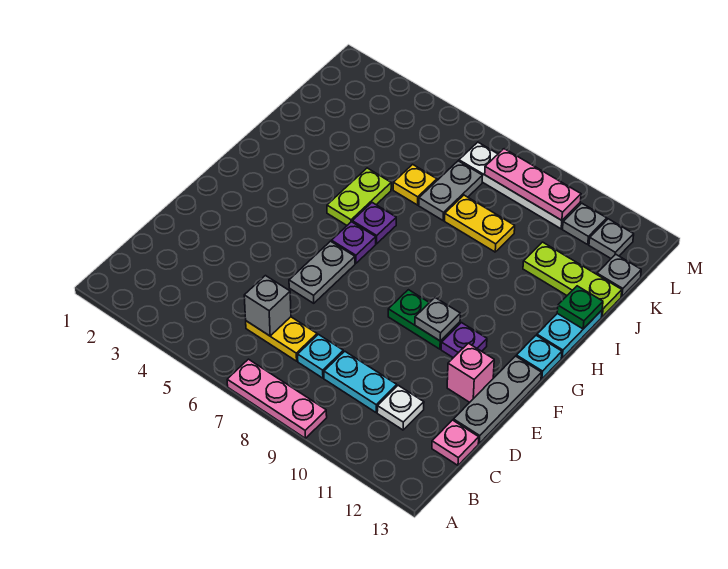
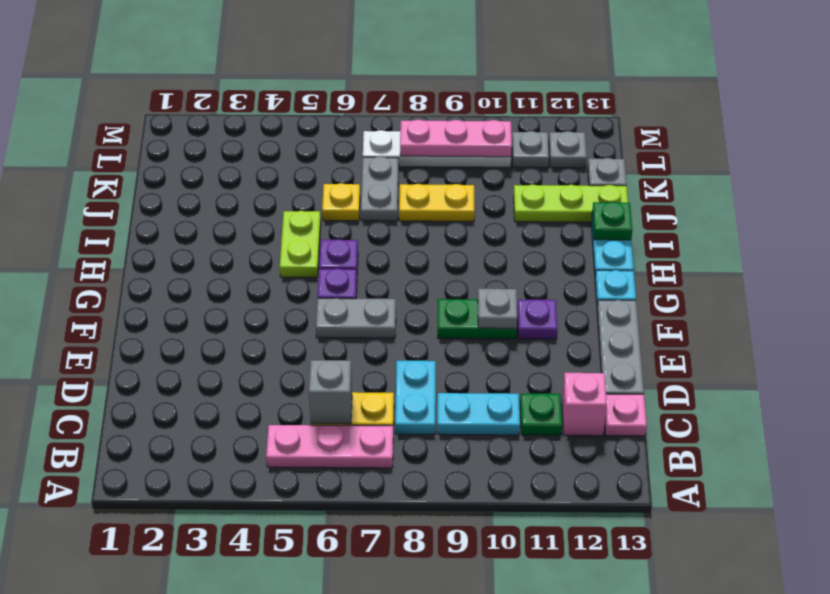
pink plate A7:A9 level 1 -> pink plate B5:B7 level 1
cyan plate C8 level 1 -> cyan plate C8:D8 level 1
white plate C11 level 1 -> green plate C11 level 1
grey plate E6:F6 level 1 -> grey plate F6:F7 level 1
pink brick E12 level 1 -> pink brick C12 level 1

